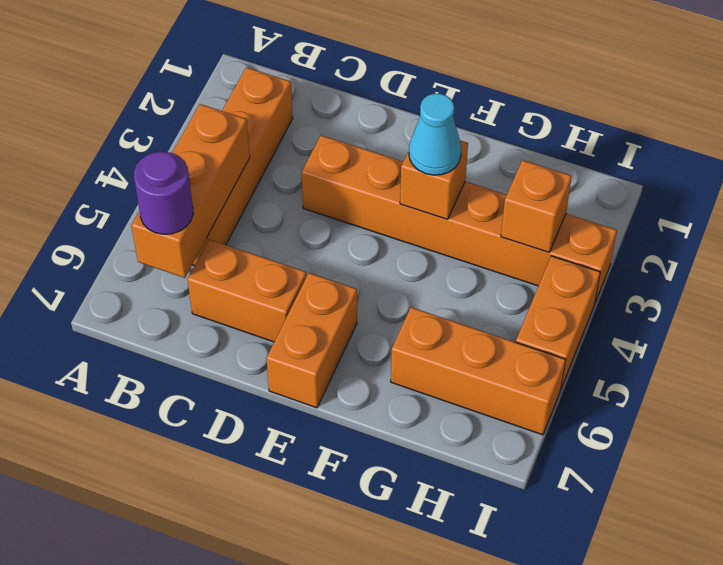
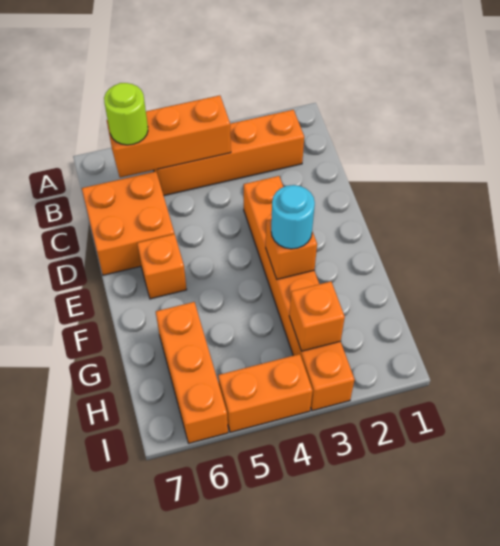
purple round brick B6 level 3 -> lime round brick B6 level 3
orange brick C6:D6 level 1 -> orange brick C6:D7 level 1
orange brick E6:E7 level 1 -> orange brick E6 level 1
cyan cone F3 level 3 -> cyan round brick F3 level 3

